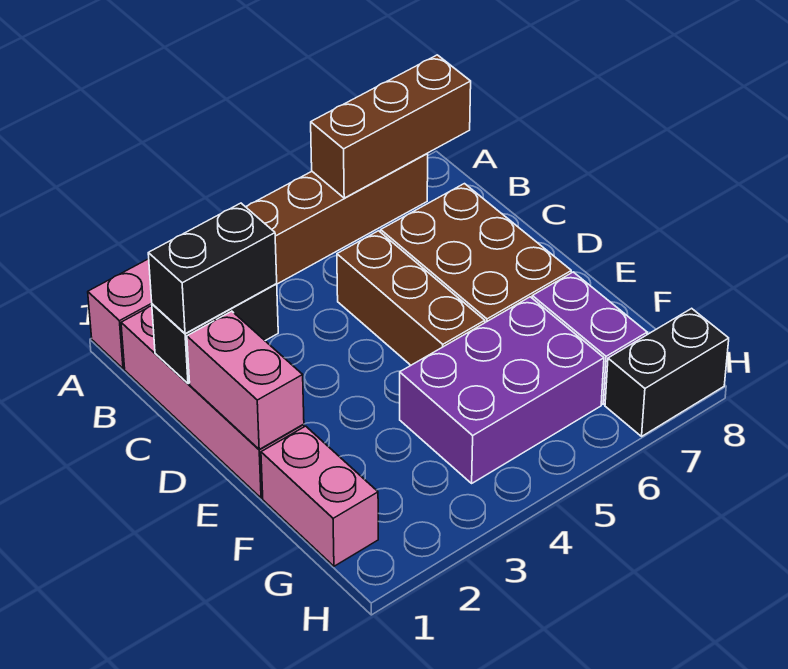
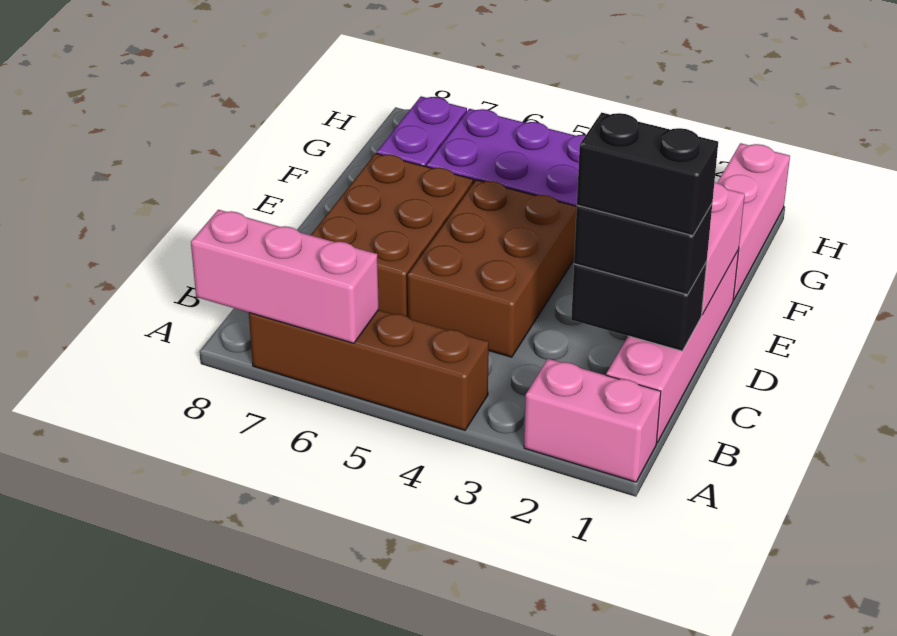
brown brick A6:A8 level 2 -> pink brick A6:A8 level 2
brown brick C5:E5 level 1 -> brown brick C4:E5 level 1
pink brick F1:G1 level 1 -> pink brick F1:H1 level 1
black brick H7:H8 level 1 -> black brick C1:C2 level 4

